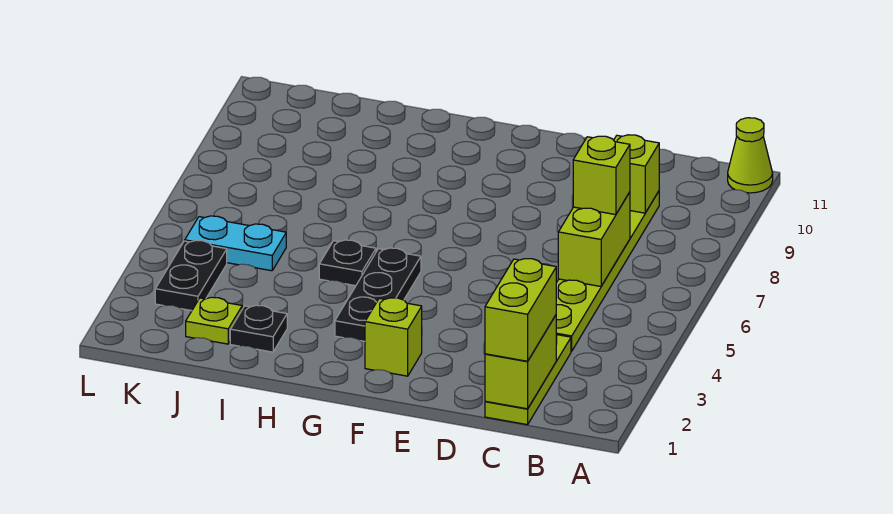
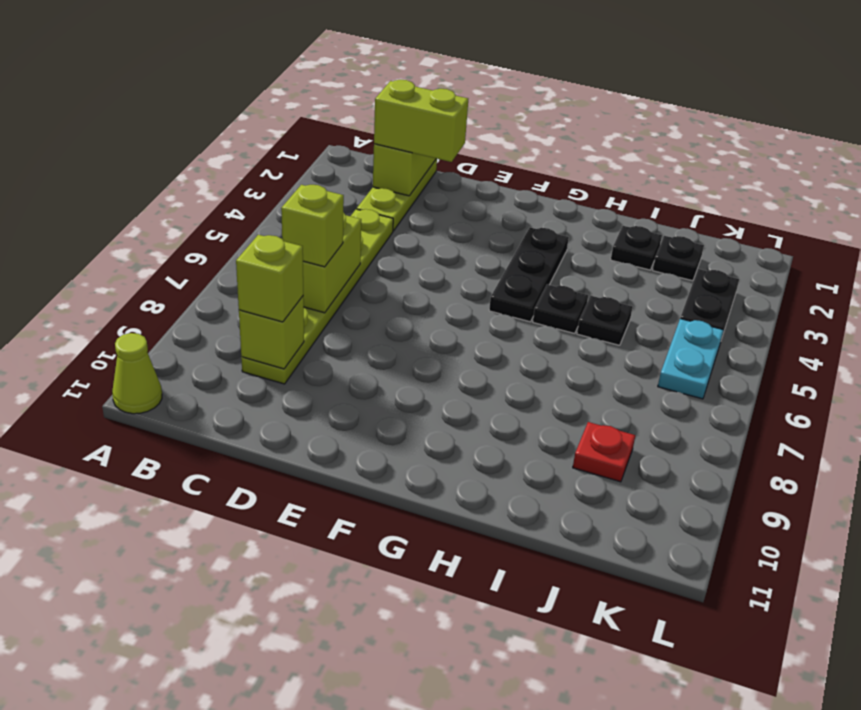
lime brick C1:C2 level 3 -> lime brick C2:D2 level 3
lime brick F2 level 1 -> lime brick C9 level 3
none -> black plate I5 level 1
lime plate J2 level 1 -> black plate J2 level 1
cyan plate J5:K5 level 1 -> cyan plate K5:K6 level 1
none -> red plate J9 level 1

